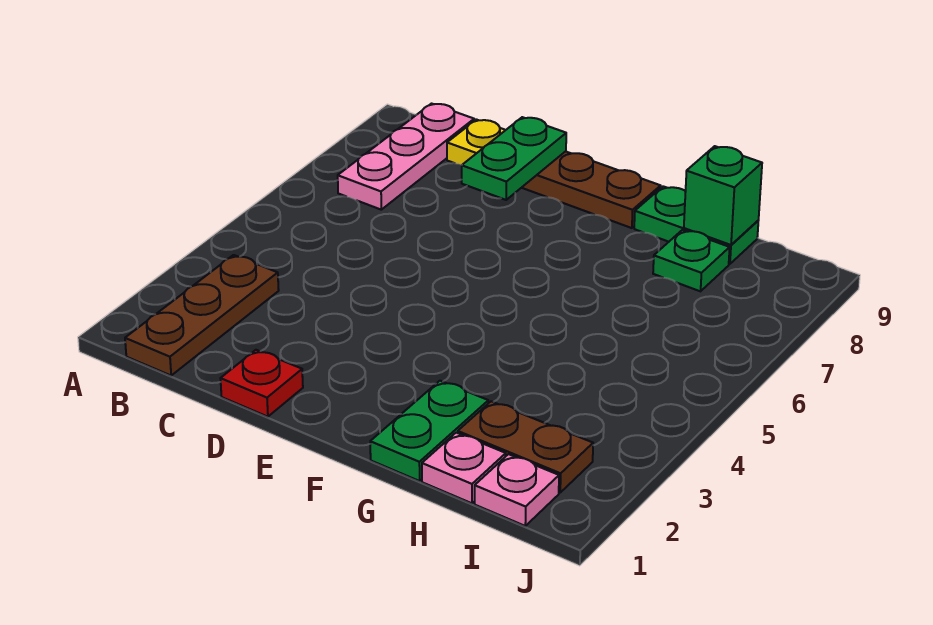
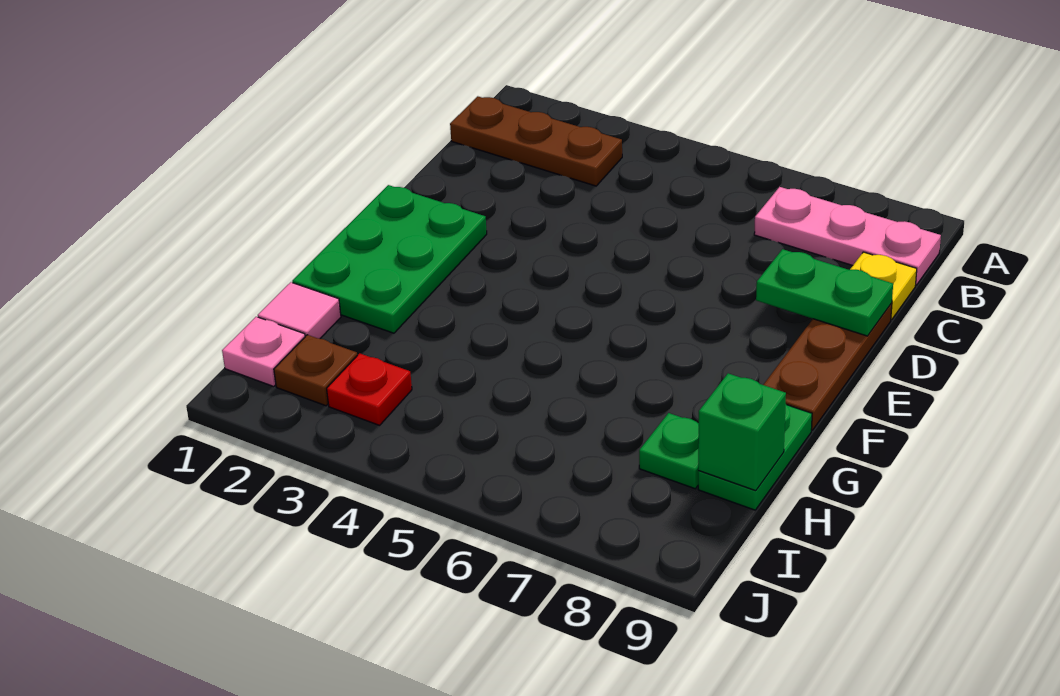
red plate D1 level 1 -> red plate I3 level 1
green plate G1:G2 level 1 -> green plate E1:G2 level 1
pink plate H1 level 1 -> pink tile H1 level 1
brown plate H2:I2 level 1 -> brown plate I2 level 1

